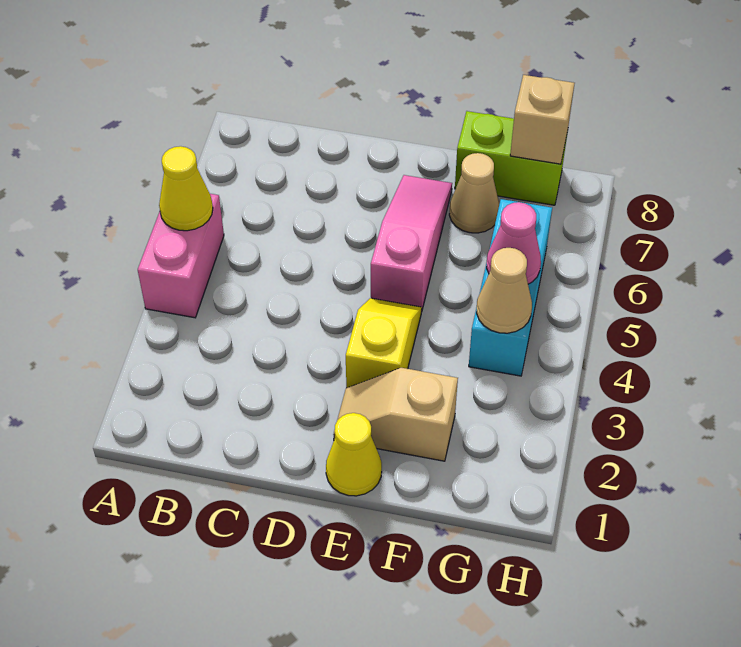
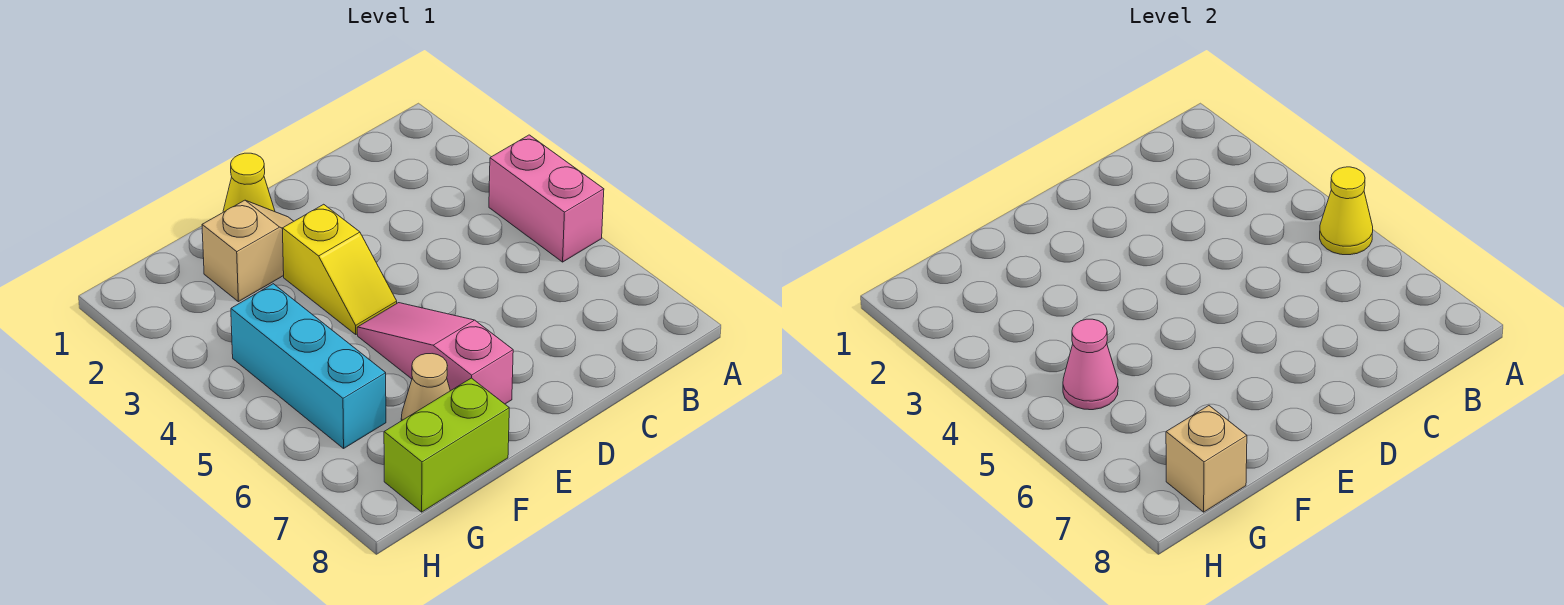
pink slope E5:E7 level 1 top 5 -> pink slope E5:E7 level 1 top 7
tan cone G4 level 2 -> none

